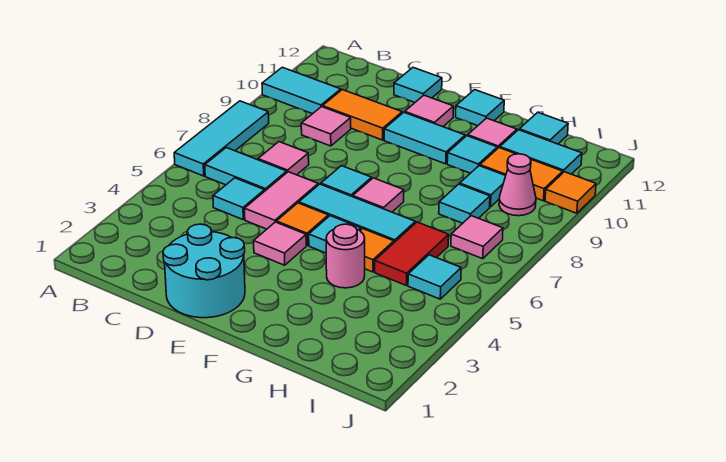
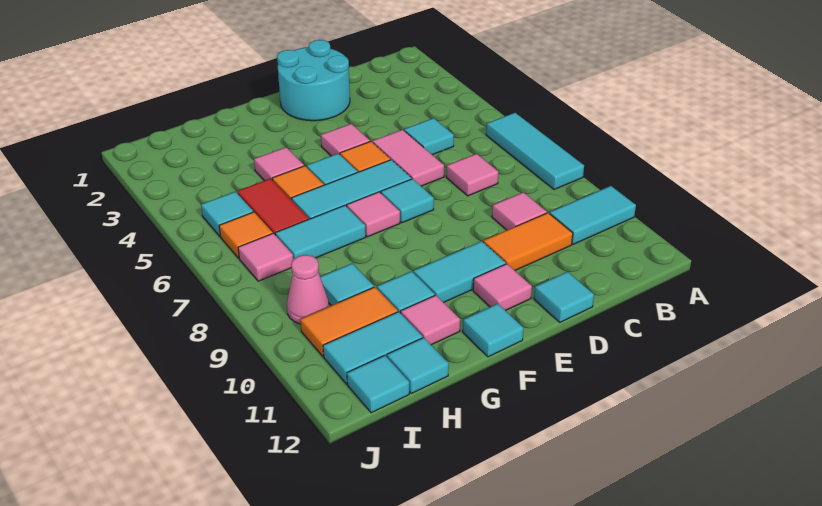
cyan tile B6:C6 level 1 -> cyan tile G7:H7 level 1
pink round brick G4 level 1 -> pink tile G4 level 1
cyan tile H8 level 1 -> cyan tile I12 level 1
orange tile J10 level 1 -> orange tile I6 level 1

